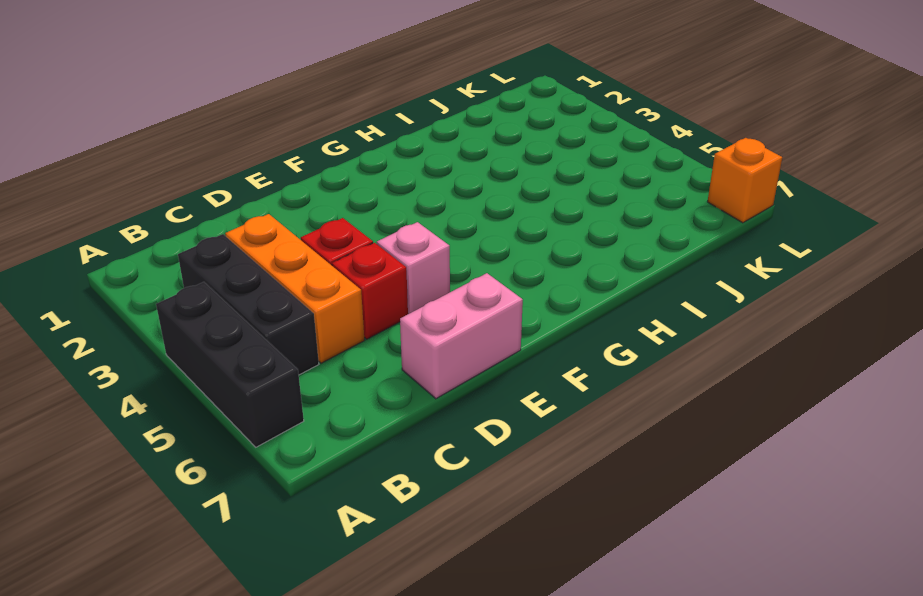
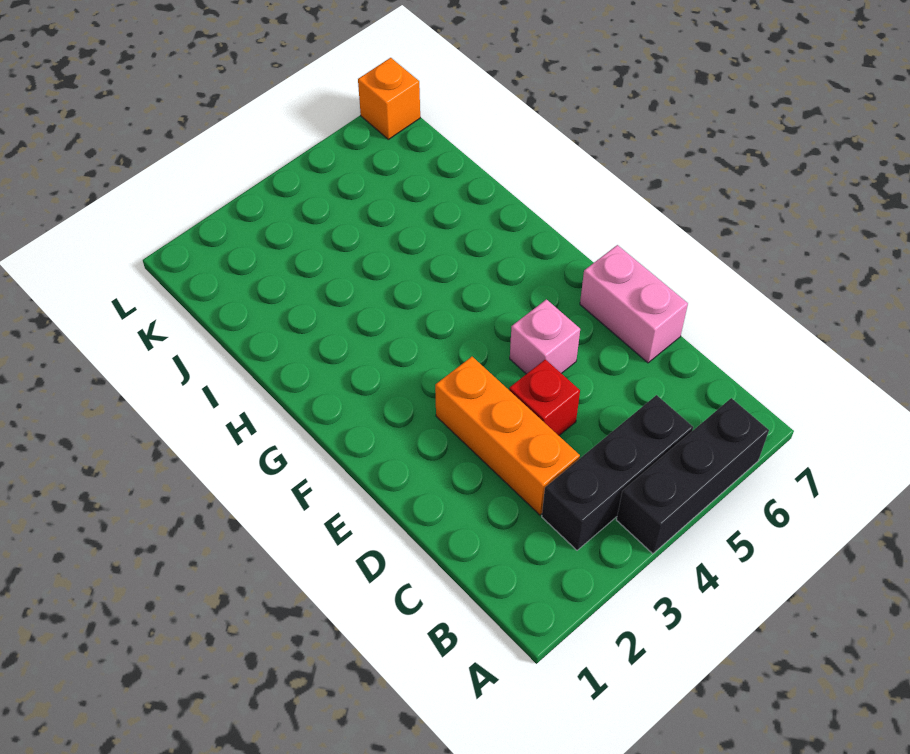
orange brick C3:C5 level 1 -> orange brick C3:E3 level 1
red brick D5 level 1 -> none

